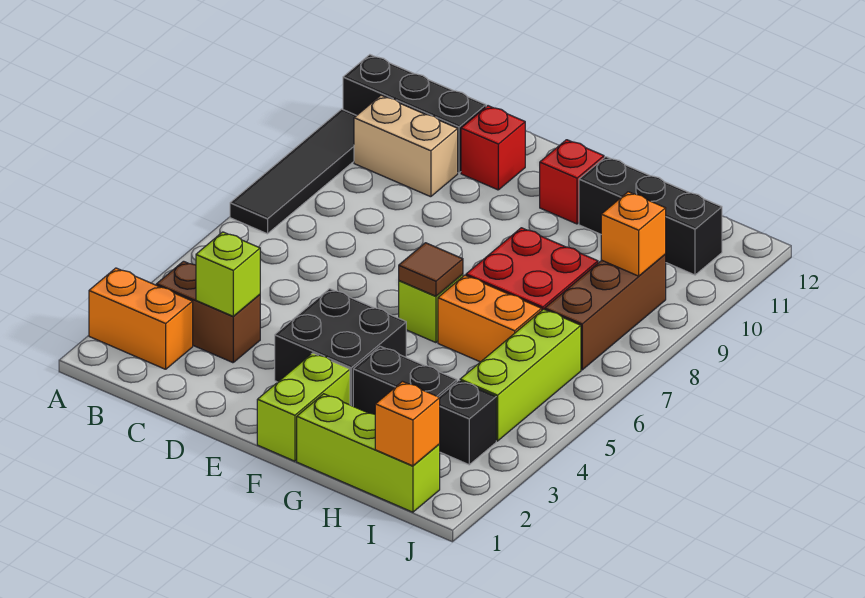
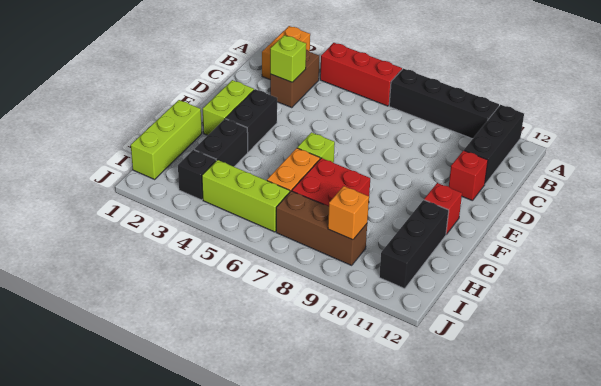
none -> red brick A4:A6 level 1
black tile A7:A10 level 1 -> black brick A7:A10 level 1
tan brick B10:C10 level 1 -> none
black brick E3:F4 level 1 -> black brick E3:F3 level 1
lime brick F1:F2 level 1 -> lime brick E2:F2 level 1
brown tile F6 level 2 -> none
orange brick I1 level 2 -> none

